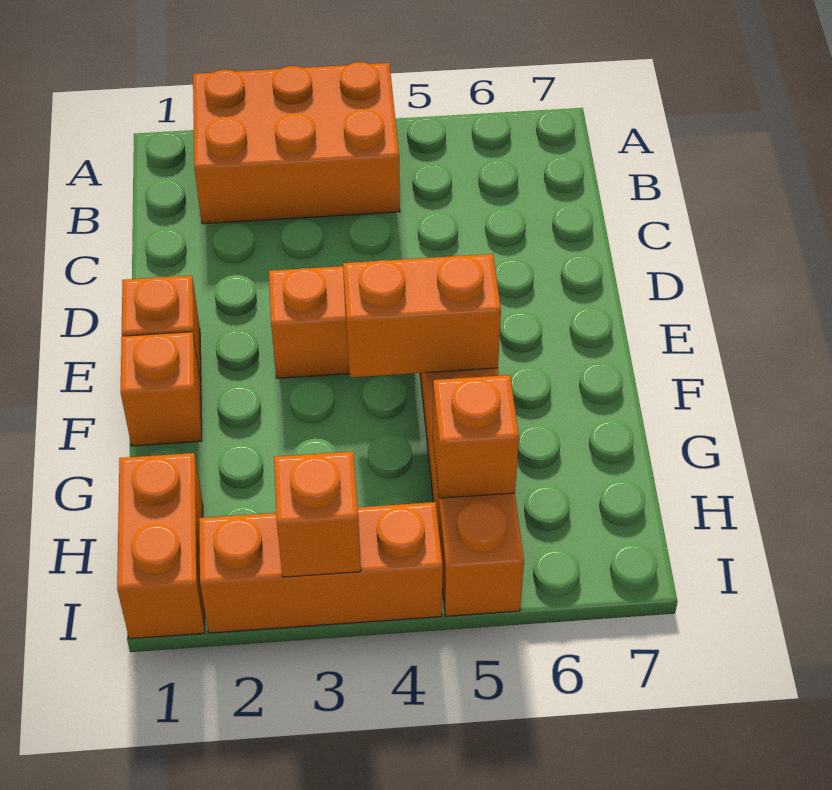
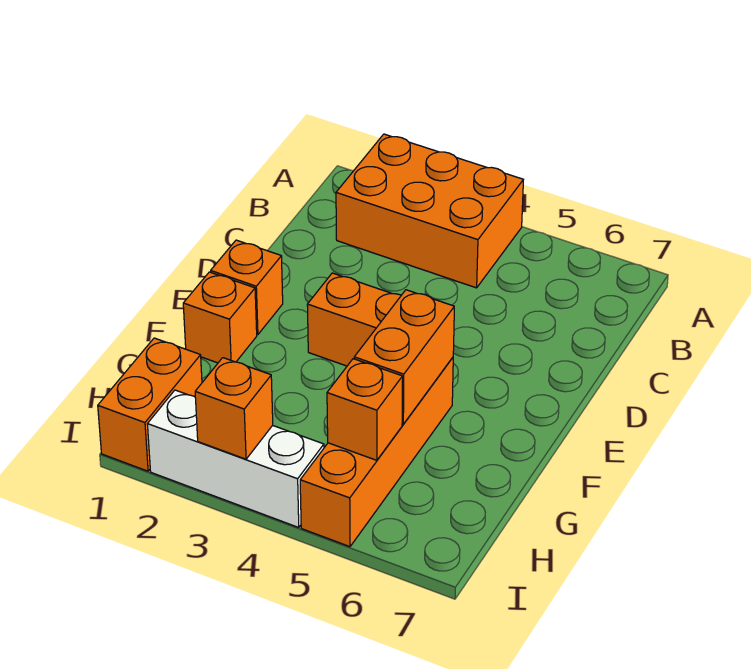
orange brick F4:F5 level 2 -> orange brick F5:G5 level 2
orange brick I2:I4 level 1 -> white brick I2:I4 level 1

